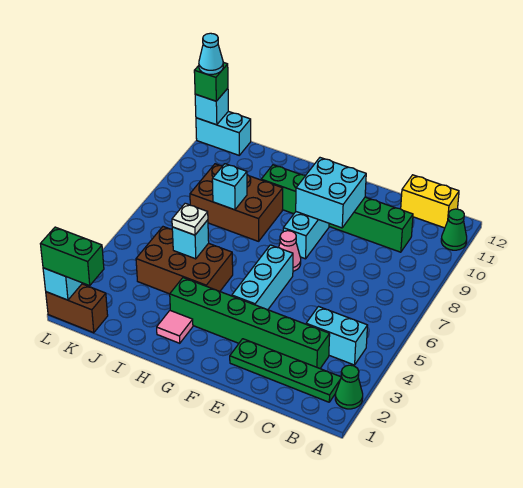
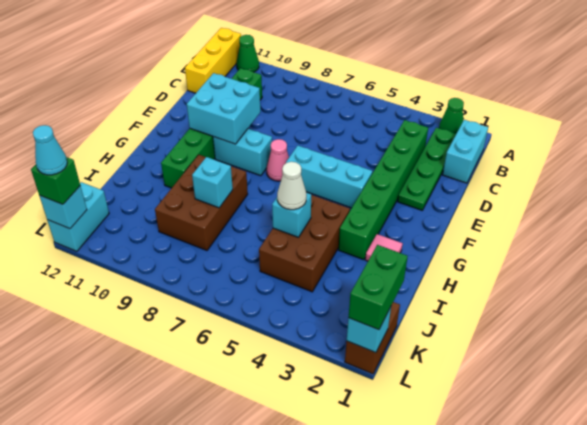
cyan brick B4:C4 level 1 -> cyan brick B1:C1 level 1
yellow brick B12:C12 level 1 -> yellow brick A12:C12 level 1
white plate I5 level 3 -> white cone I5 level 3

